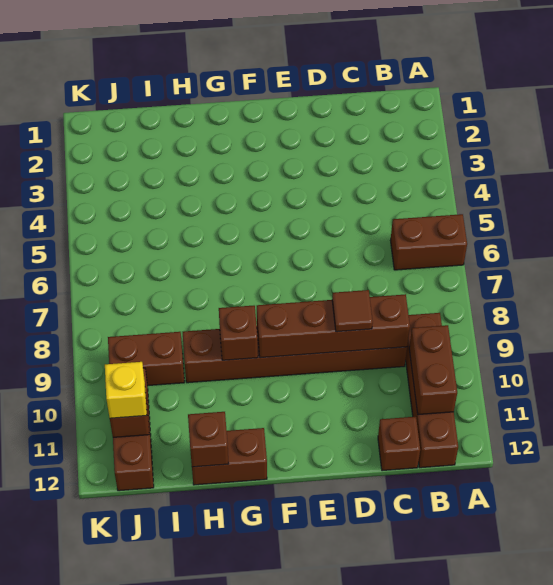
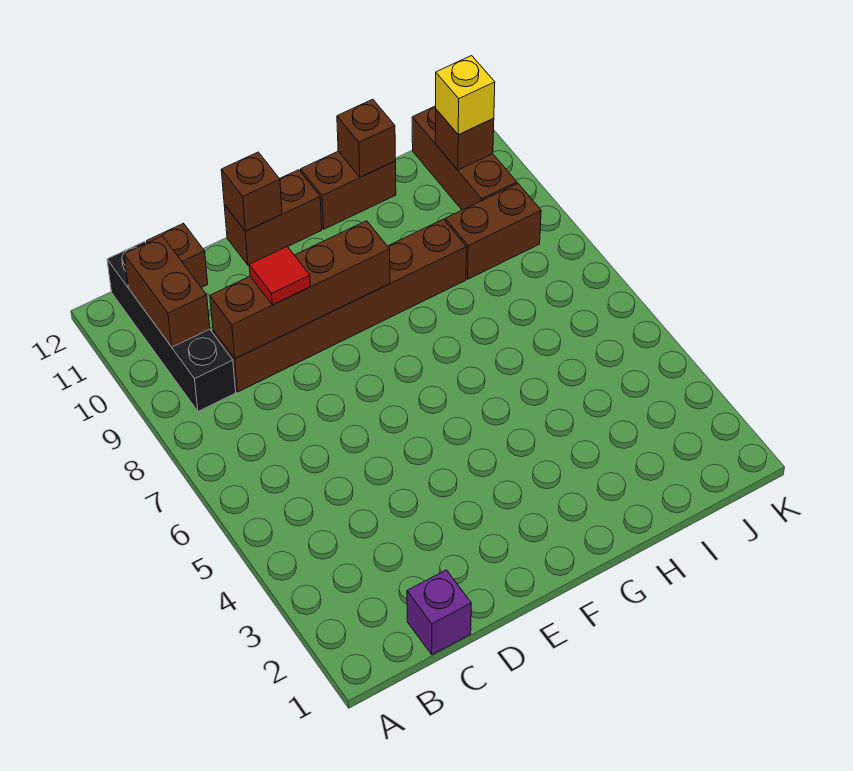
brown brick A6:B6 level 1 -> brown brick E12:F12 level 1
brown brick B9:B12 level 1 -> black brick B9:B12 level 1
none -> purple brick C1 level 1
brown tile D9 level 3 -> red tile D9 level 3
brown brick G9 level 2 -> brown brick E12 level 2

